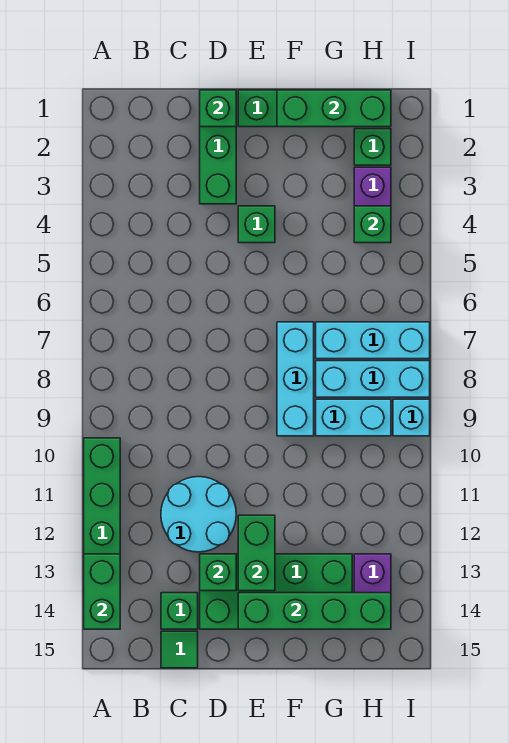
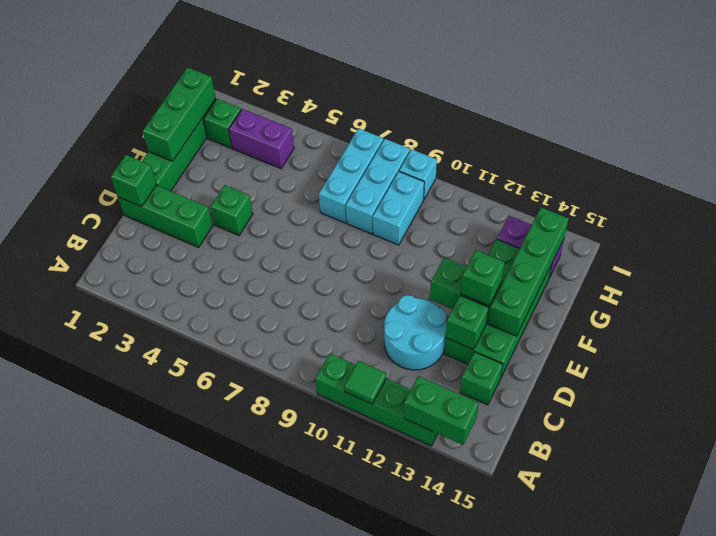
green tile C15 level 1 -> green tile A11 level 2
cyan brick F7:F9 level 1 -> none
green brick H4 level 2 -> green brick E13 level 3

